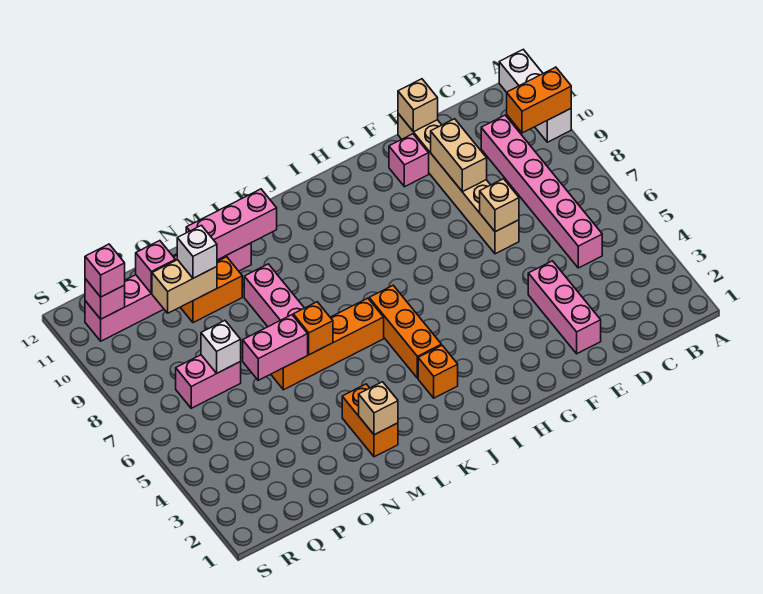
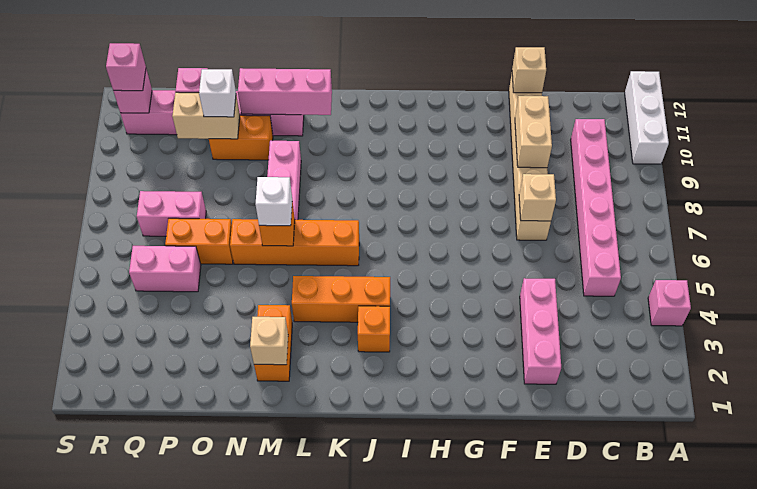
orange brick A10:B10 level 2 -> orange brick O6:P6 level 1
pink brick F11 level 1 -> pink brick A4 level 1
orange brick J4:J6 level 1 -> orange brick J4:L4 level 1
pink brick N6:O6 level 2 -> pink brick P5:Q5 level 1
white brick P7 level 2 -> white brick M6 level 3

